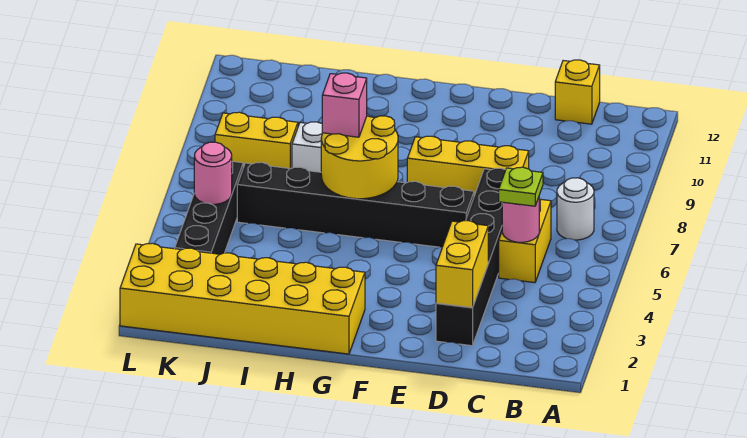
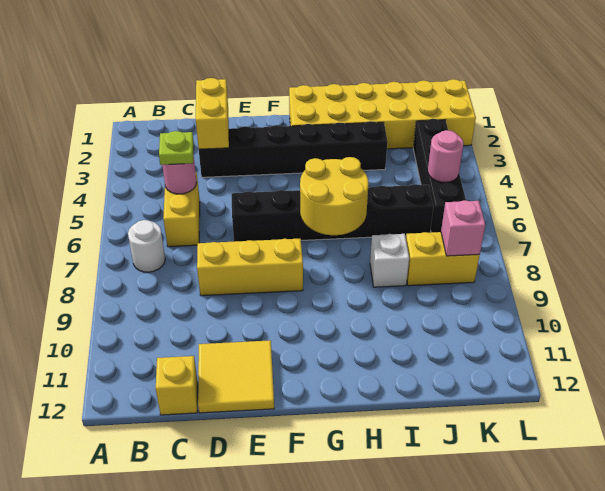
black brick D2:D7 level 1 -> black brick D3:I3 level 1
none -> yellow tile D11:E12 level 1
pink brick H7 level 3 -> pink brick K8 level 2

